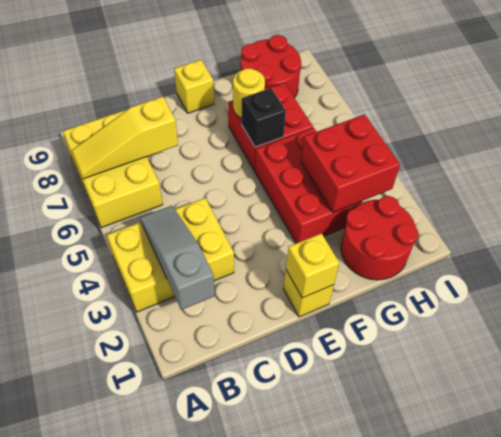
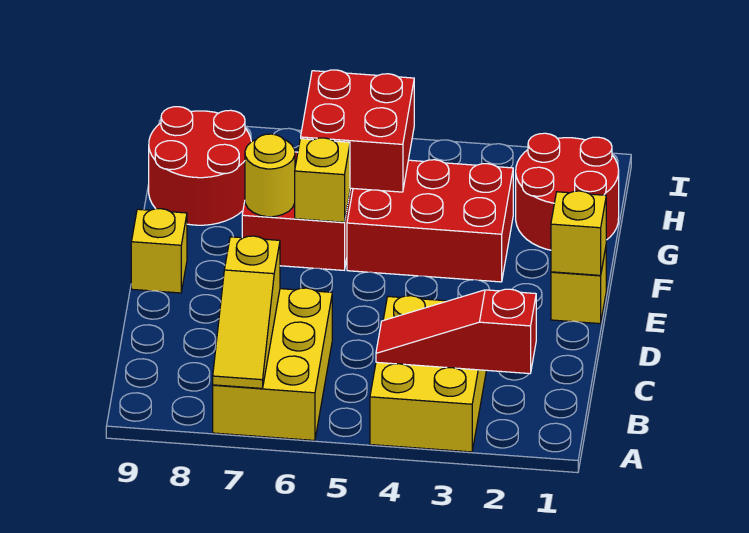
yellow brick A6:B8 level 1 -> yellow brick A6:C7 level 1
grey slope B2:B4 level 2 top 2 -> red slope B2:B4 level 2 top 2
black brick F6 level 2 -> yellow brick F6 level 2
red brick G3:H4 level 2 -> red brick G5:H6 level 2

